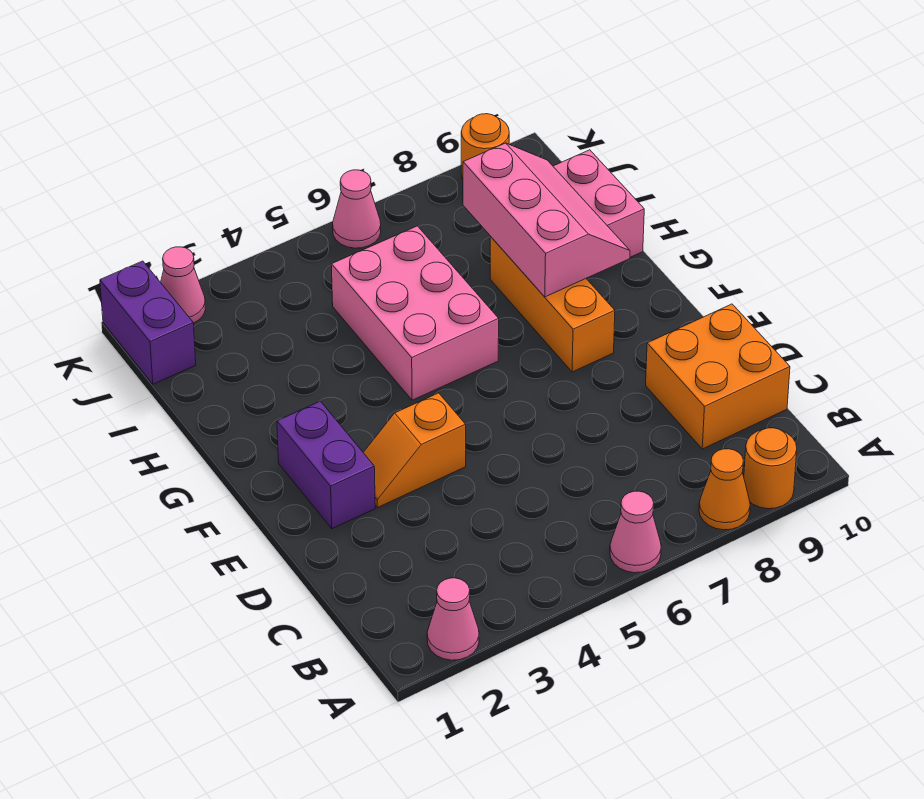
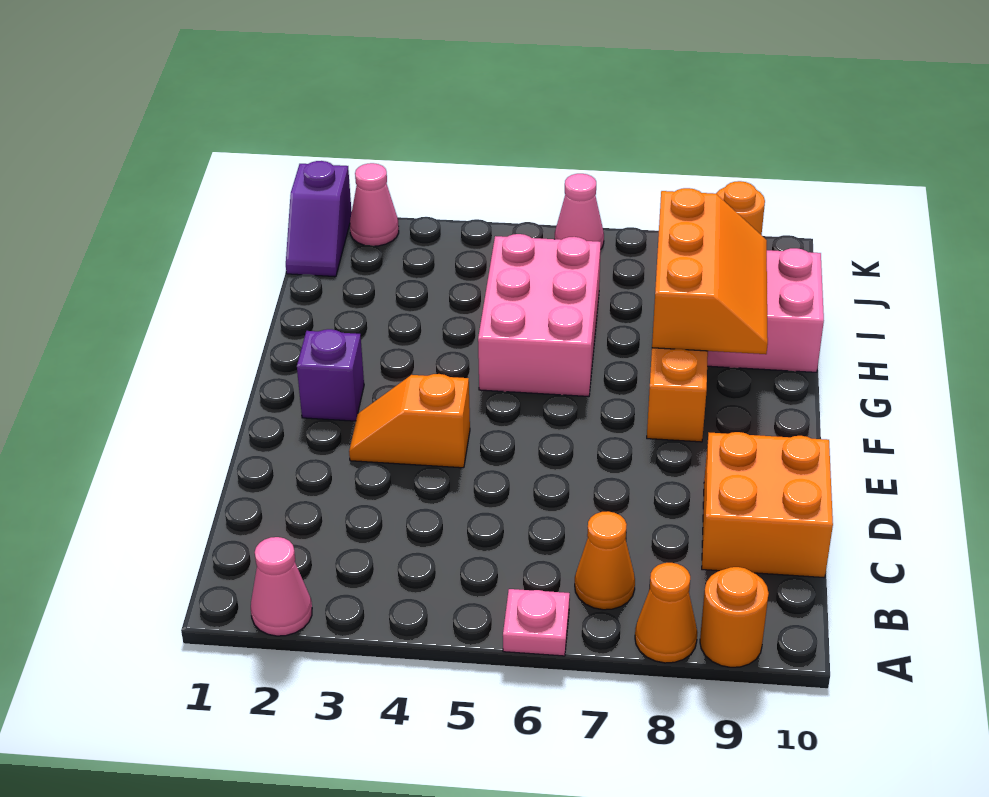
pink cone A6 level 1 -> pink plate A6 level 1
none -> orange cone B7 level 1
purple brick E2:F2 level 1 -> purple brick F2 level 1
pink slope G8:I9 level 2 top 8 -> orange slope G8:I9 level 2 top 8
purple brick J1:K1 level 1 -> purple slope J1:K1 level 1 top K

